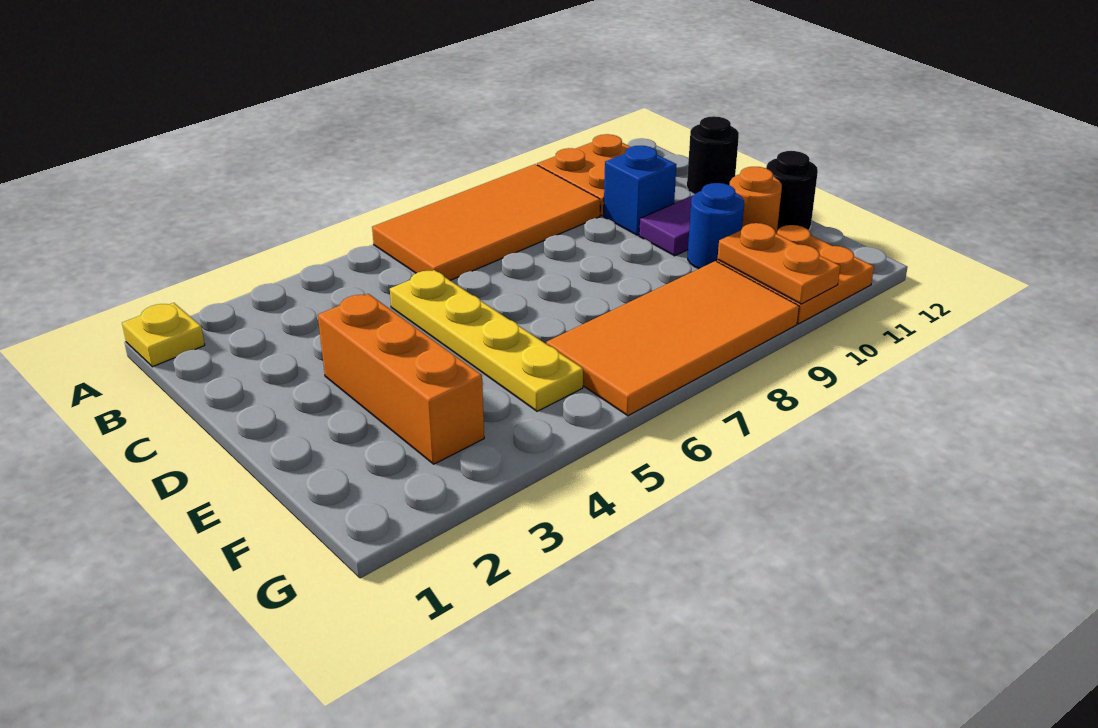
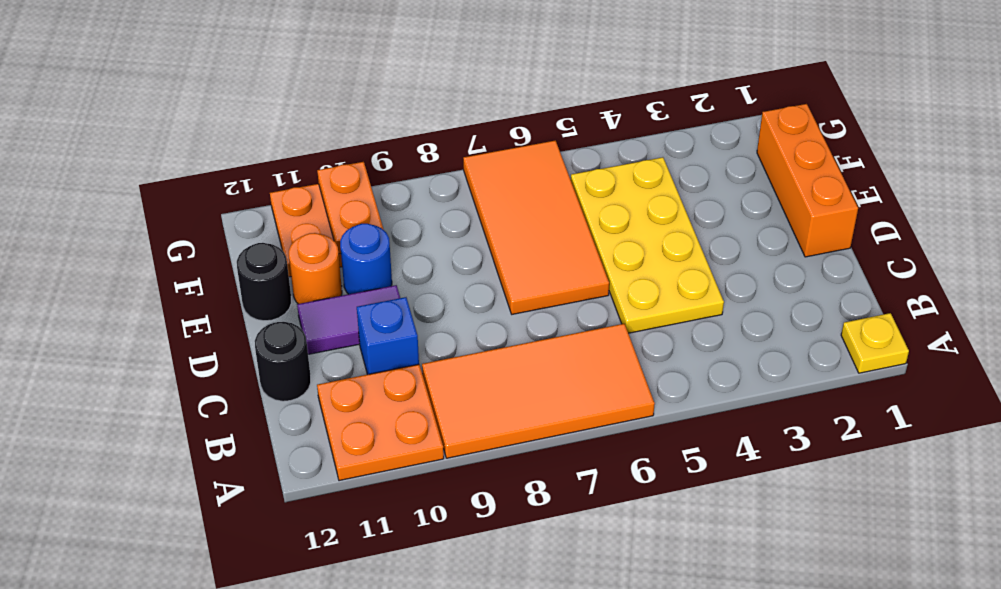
yellow plate C5:F5 level 1 -> yellow plate C4:F5 level 1
orange brick D3:F3 level 1 -> orange brick D1:F1 level 1
orange tile F6:G9 level 1 -> orange tile D6:G7 level 1

